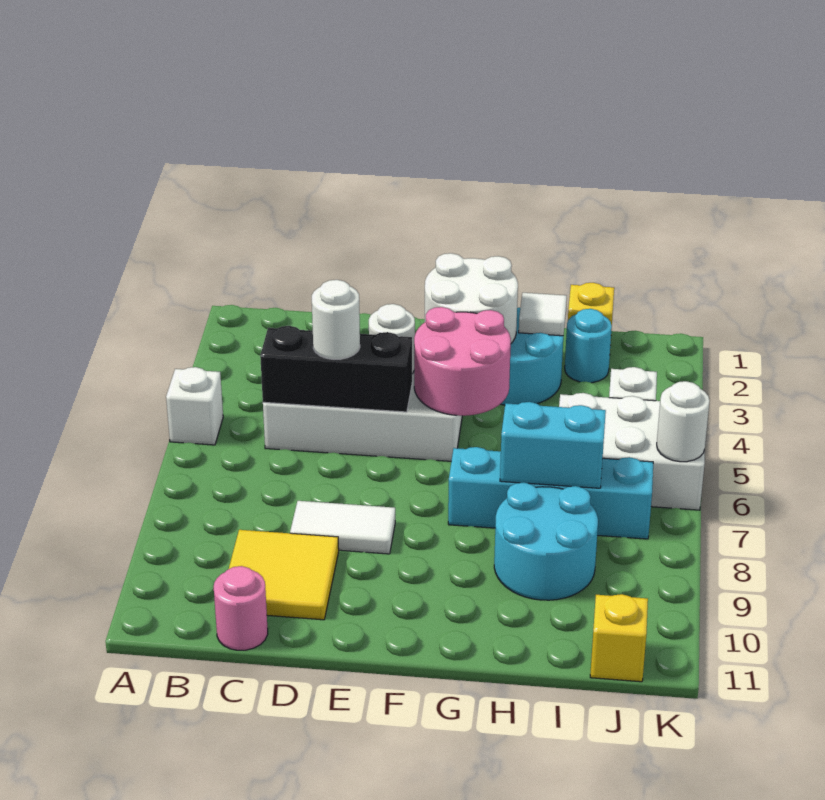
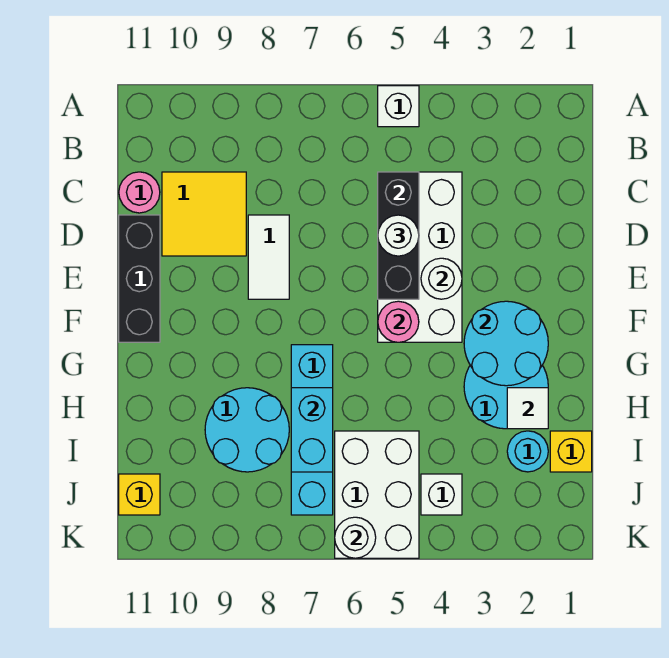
none -> black brick D11:F11 level 1
white round brick F2:G3 level 2 -> cyan round brick F2:G3 level 2
pink round brick F4:G5 level 2 -> pink round brick F5 level 2

